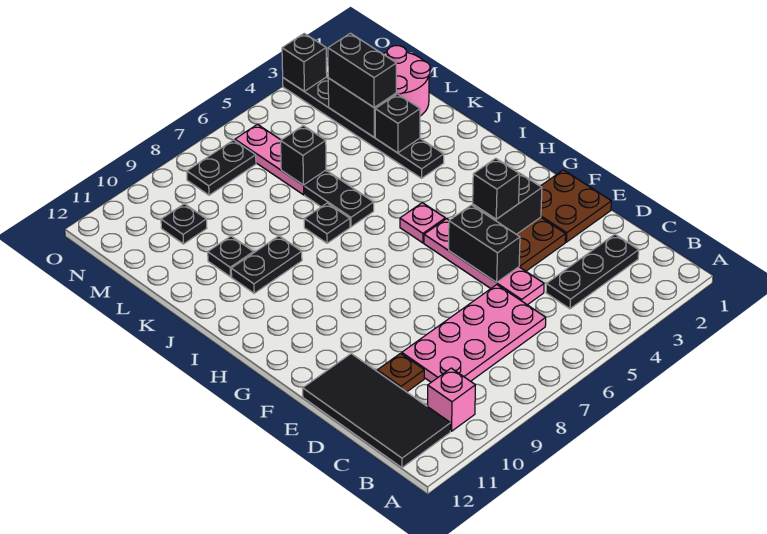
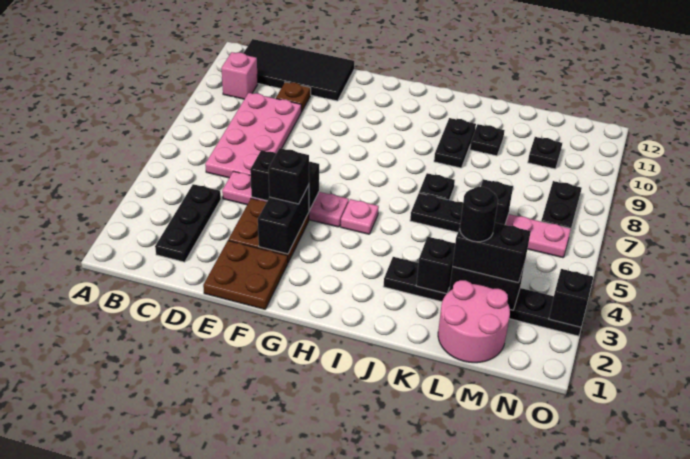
none -> black round brick L3 level 4

